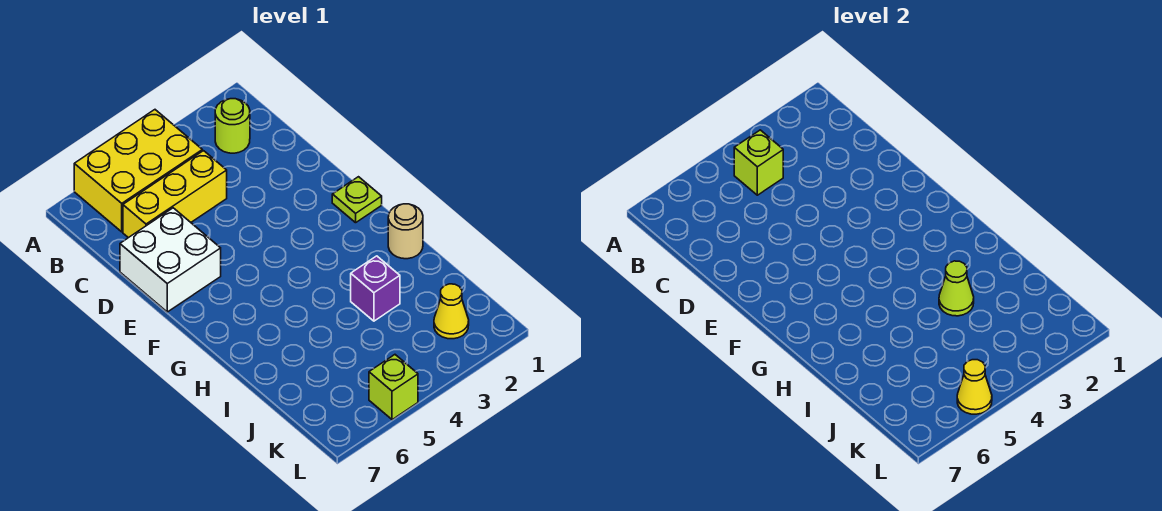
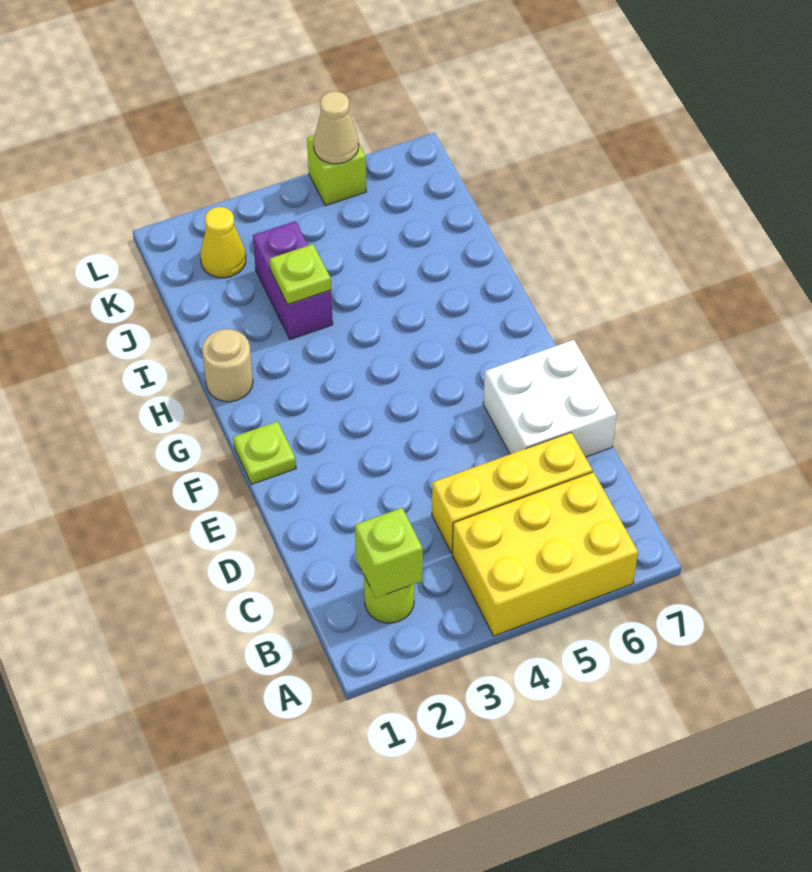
lime brick B4 level 2 -> lime brick B2 level 2
purple brick I3 level 1 -> purple brick I3:J3 level 1
lime cone I3 level 2 -> lime plate I3 level 2
yellow cone L5 level 2 -> tan cone L5 level 2

